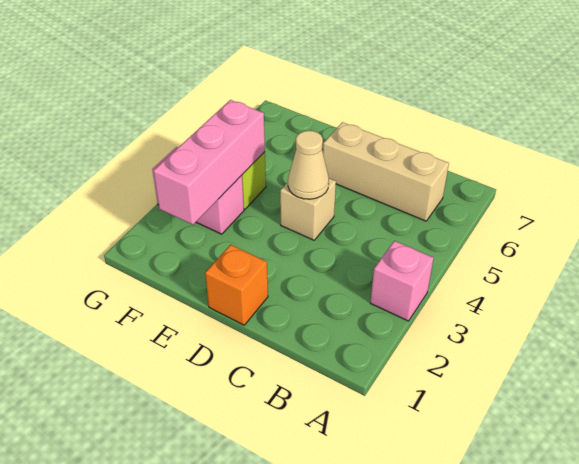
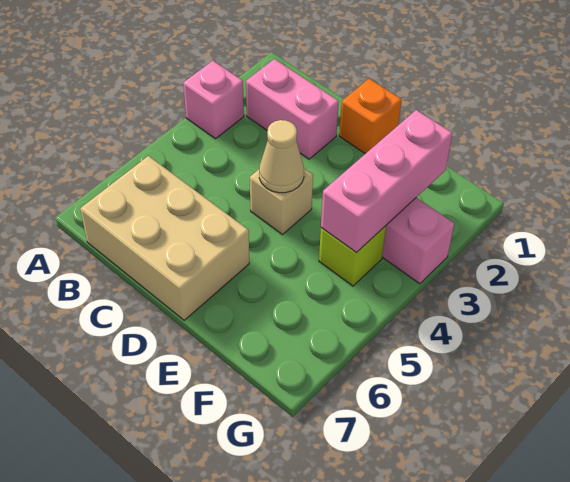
none -> pink brick B2:C2 level 1
tan brick B6:D6 level 1 -> tan brick B6:D7 level 1

